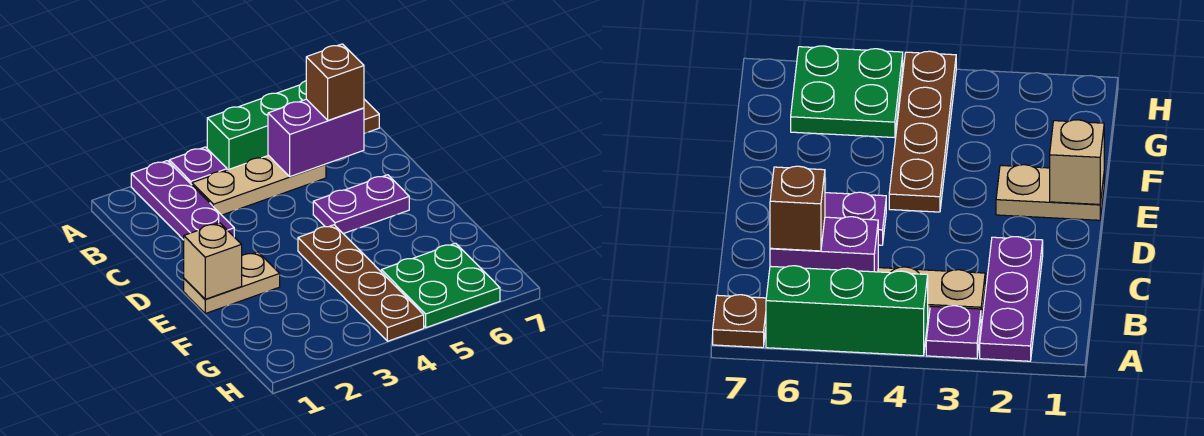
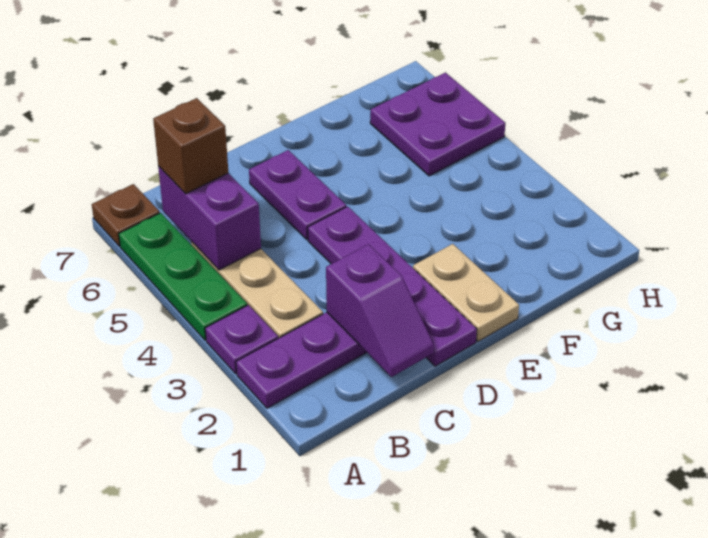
green brick A4:A6 level 1 -> green plate A4:A6 level 1
none -> purple slope C1:C2 level 2 top 2
none -> purple plate D1:D4 level 1
tan brick E1 level 2 -> none
brown plate E4:H4 level 1 -> none
green plate G5:H6 level 1 -> purple plate G5:H6 level 1

